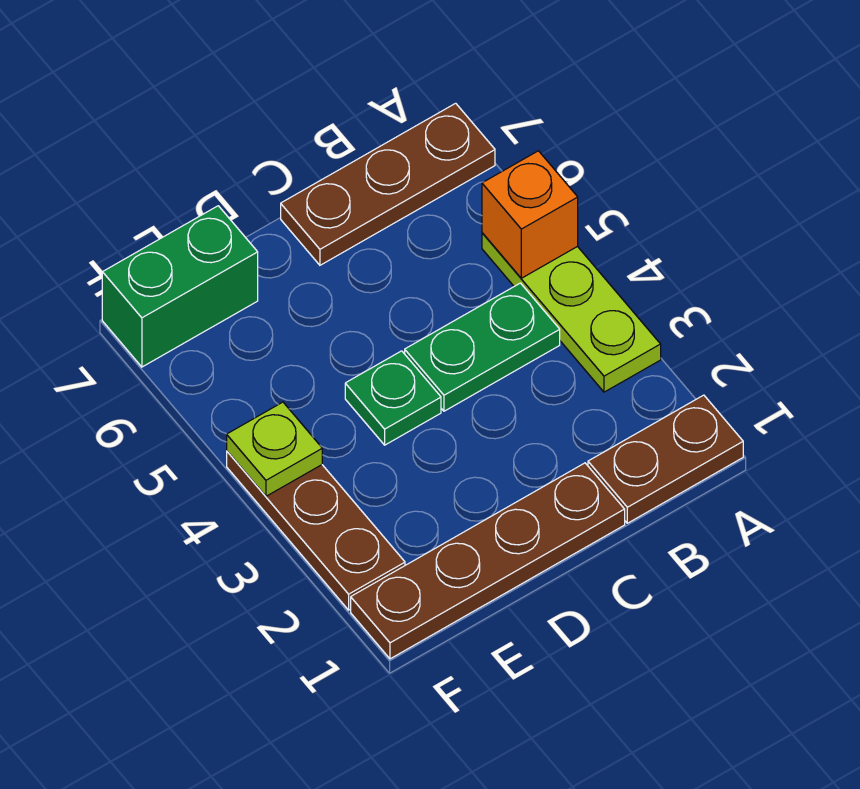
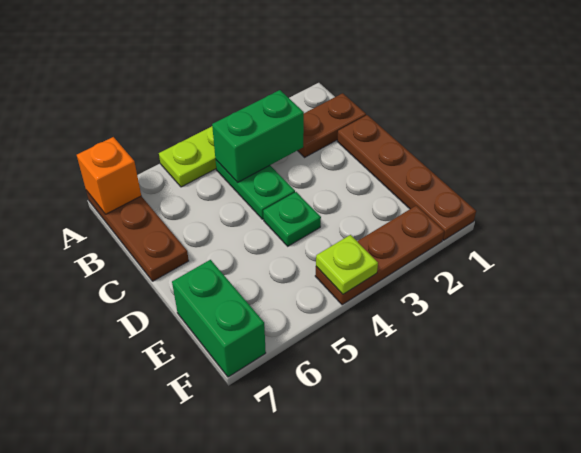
brown plate A1:B1 level 1 -> brown plate B1:B2 level 1
orange brick A5 level 2 -> orange brick A7 level 2
none -> green brick B3:B4 level 2

